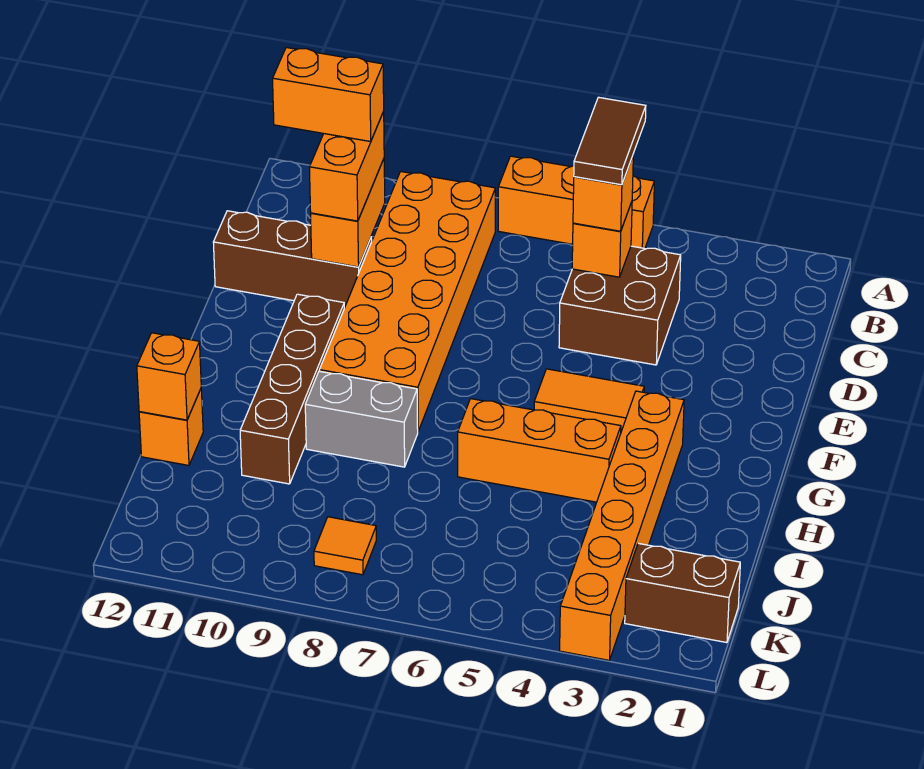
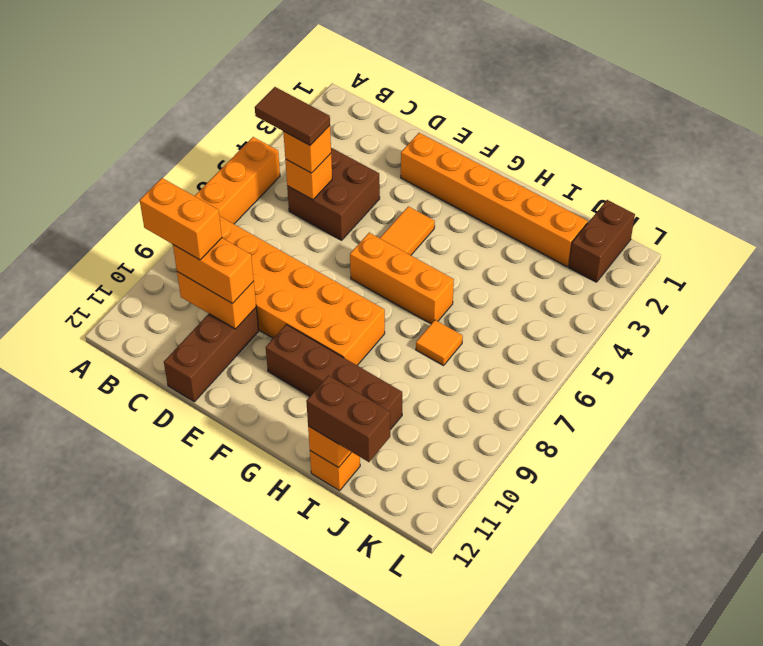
orange brick C10:C11 level 4 -> orange brick B10:C10 level 4
orange brick G3:L3 level 1 -> orange brick E2:J2 level 1
orange brick H4:H6 level 1 -> orange brick F6:H6 level 1
grey brick H8:H9 level 1 -> none
none -> brown brick I12:J12 level 3
orange tile K8 level 1 -> orange tile I7 level 1

